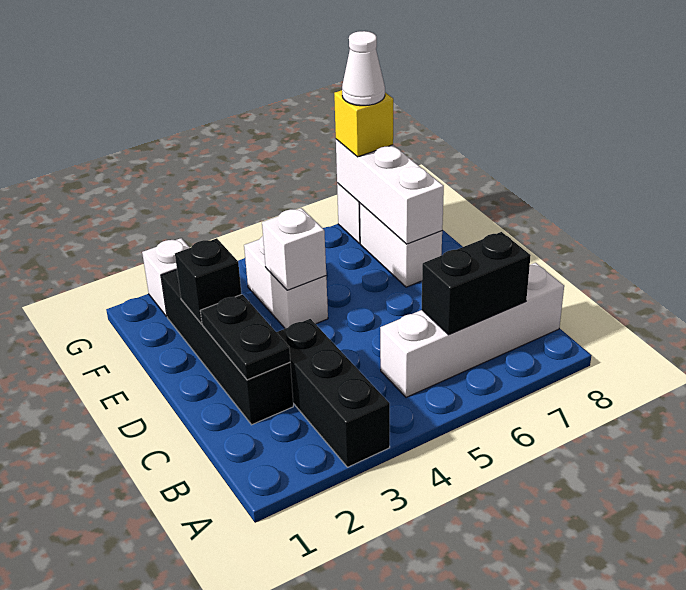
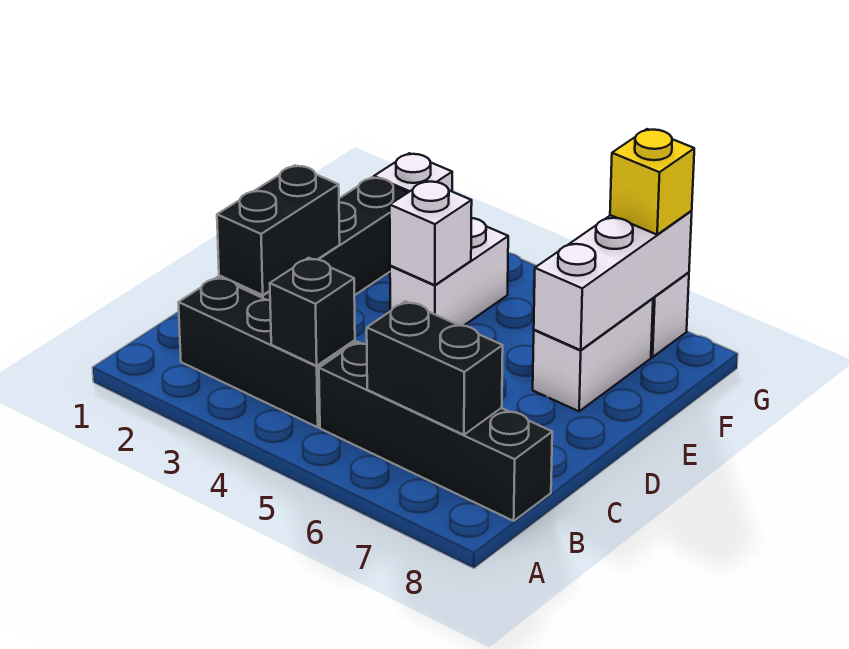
black brick A3:C3 level 1 -> black brick B2:B4 level 1
white brick B5:B8 level 1 -> black brick B5:B8 level 1
black plate C2:D2 level 2 -> black brick C2:D2 level 2
black brick E2 level 2 -> black brick B4 level 2
white cone G7 level 4 -> none

